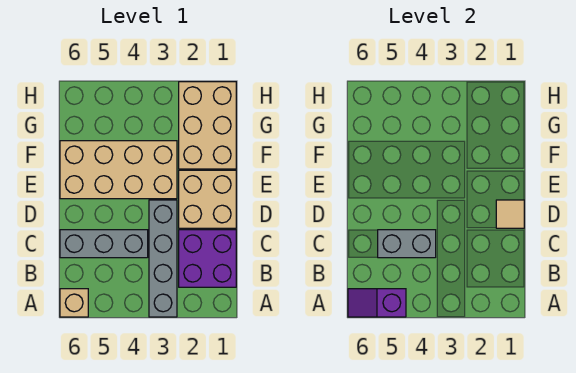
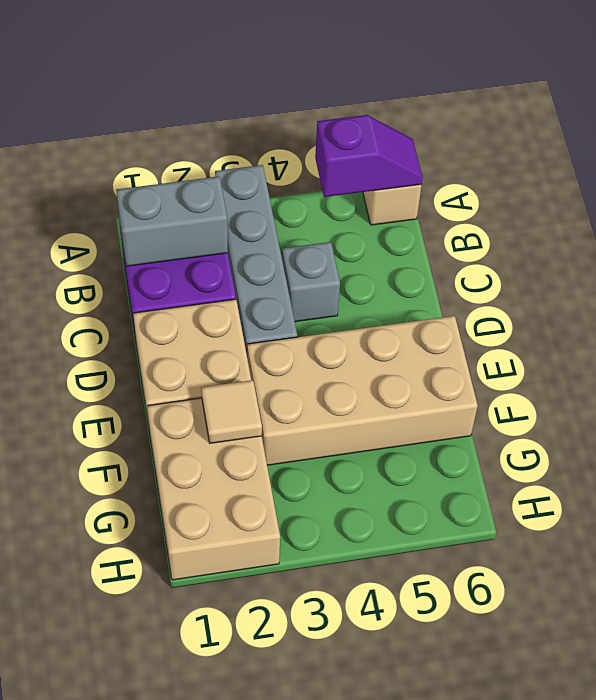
grey brick C4:C6 level 1 -> grey brick C4 level 1
grey brick C4:C5 level 2 -> grey brick B1:B2 level 2
tan tile D1 level 2 -> tan tile F2 level 2

